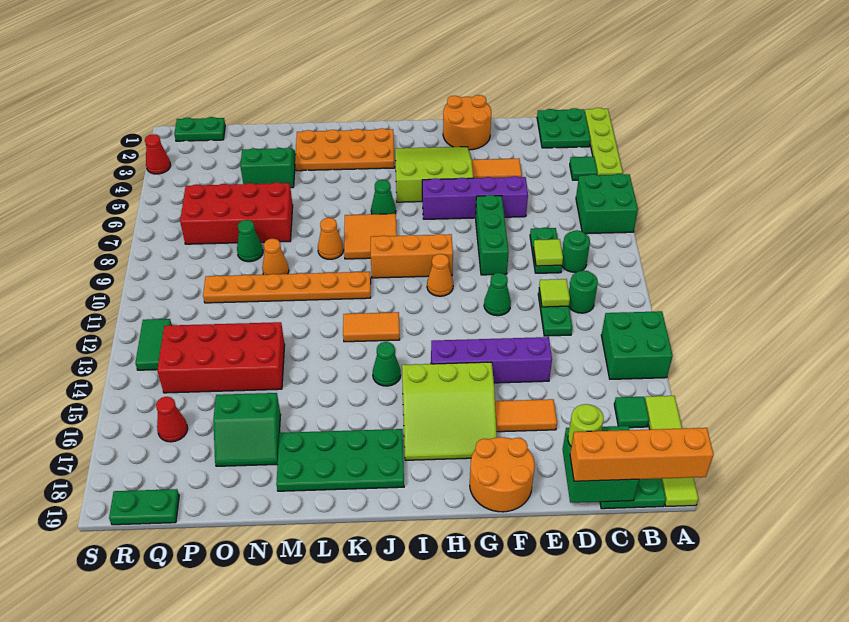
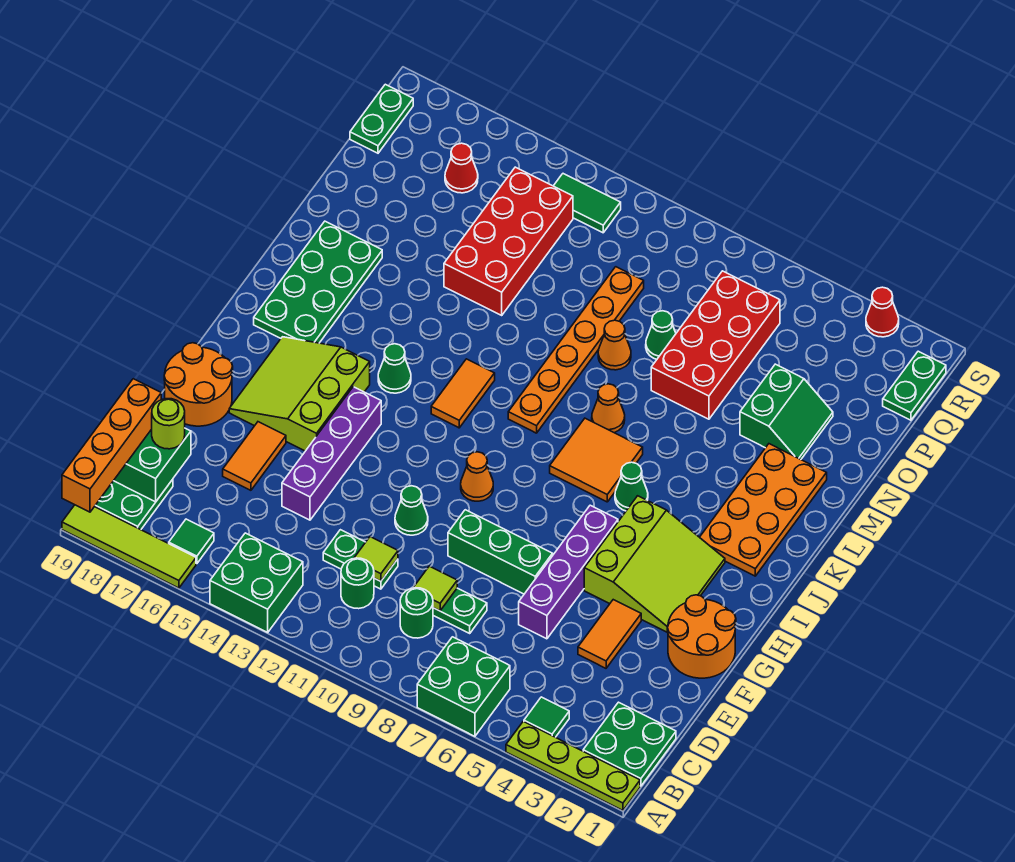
orange brick H9:J9 level 1 -> none
green slope N16:O17 level 1 top 16 -> none

